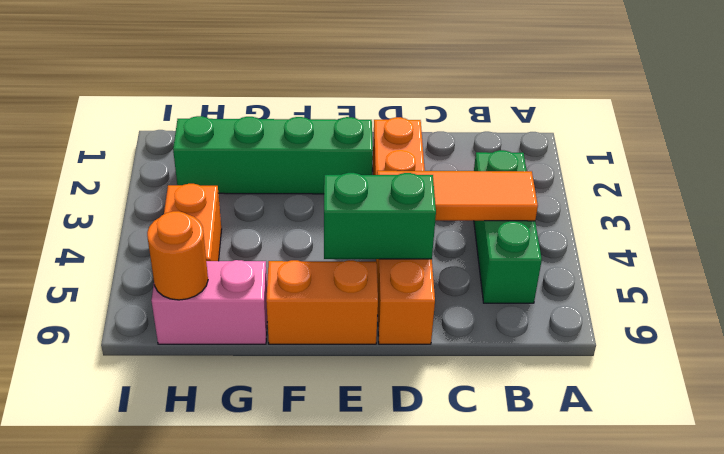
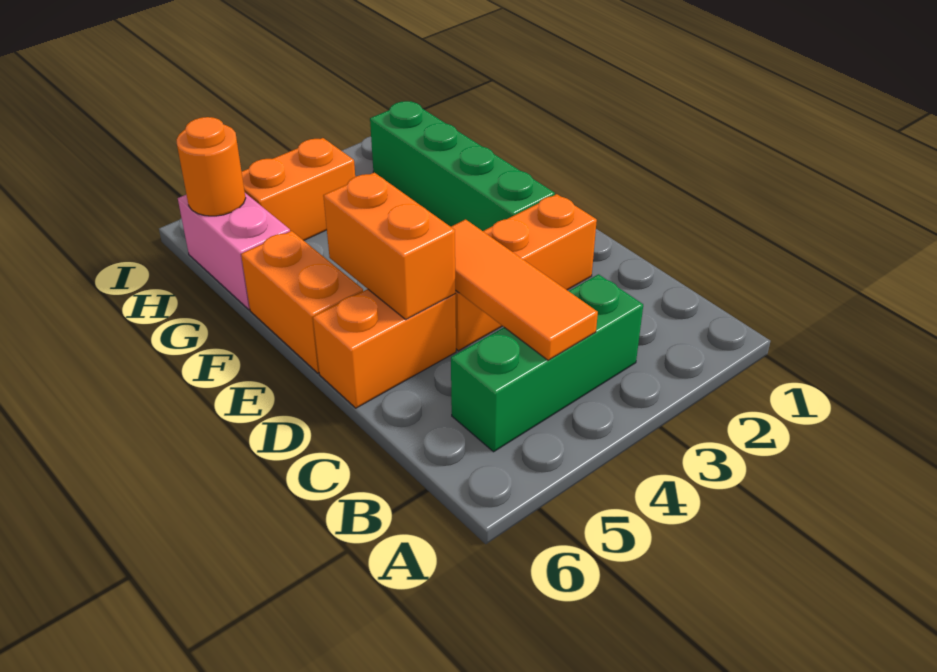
green brick D5:E5 level 2 -> orange brick D5:E5 level 2

